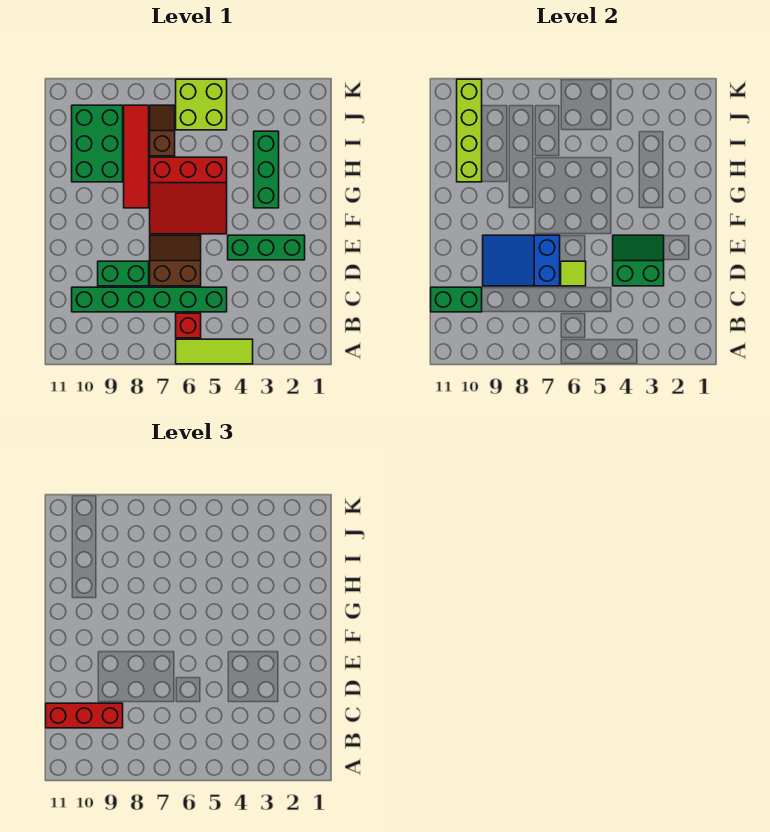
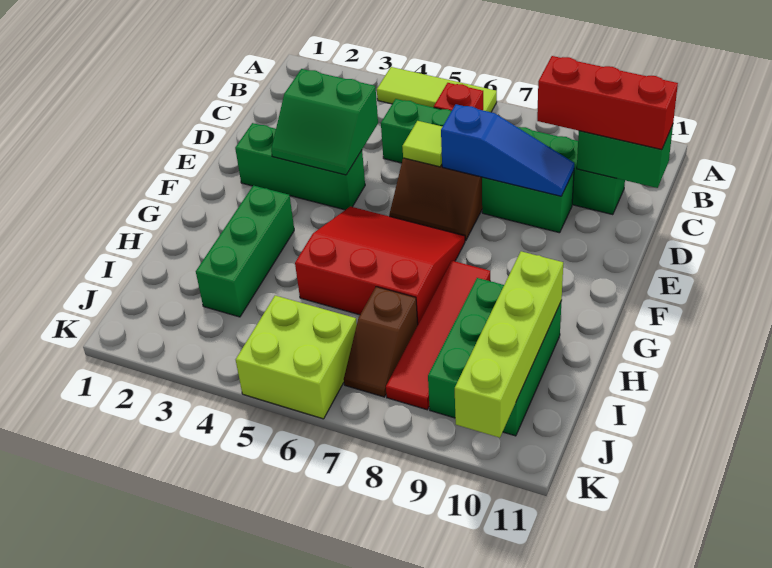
blue slope D7:E9 level 2 top 7 -> blue slope D7:D9 level 2 top 7

